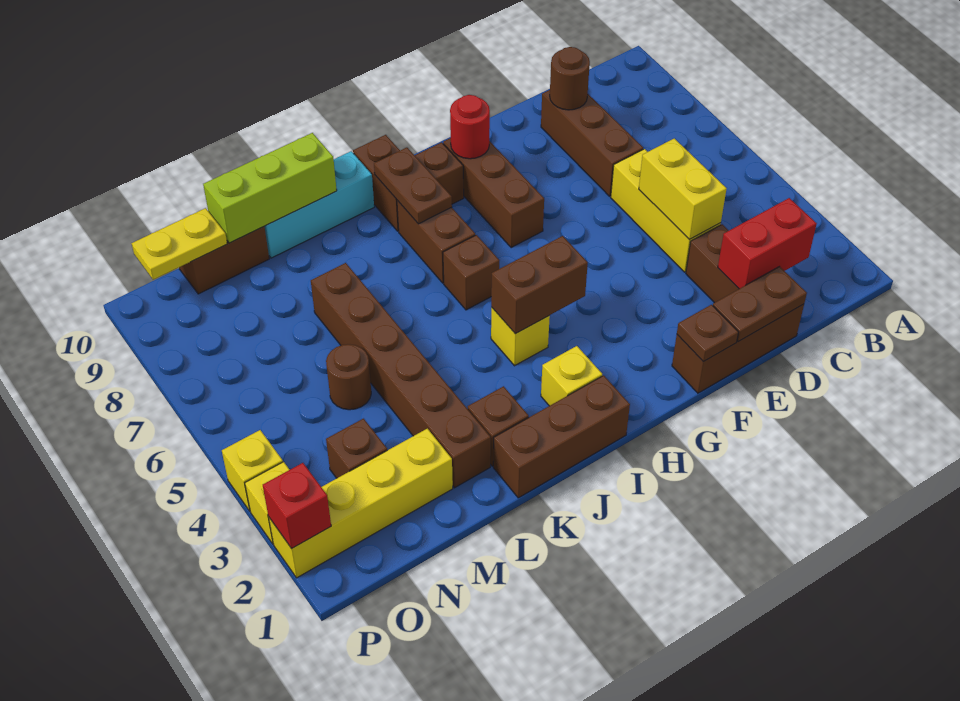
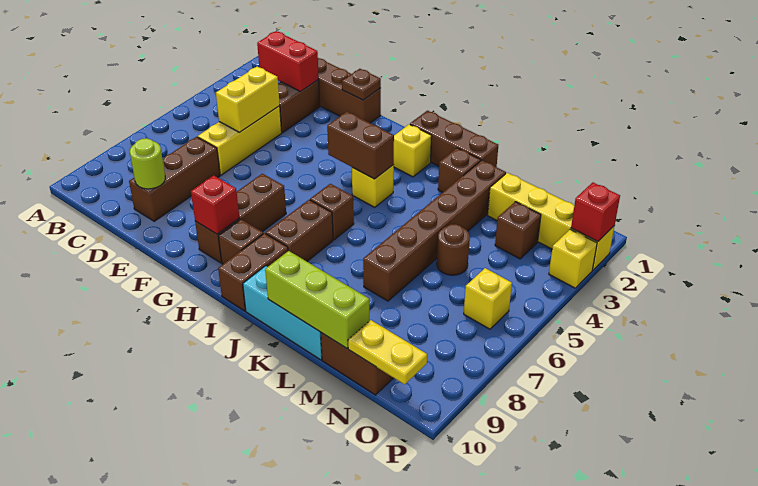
brown plate D1:E1 level 2 -> none
brown round brick D9 level 2 -> lime round brick D9 level 2
red round brick G9 level 2 -> red brick G9 level 2
brown plate I8:I9 level 2 -> none
yellow brick P4 level 1 -> yellow brick O6 level 1

